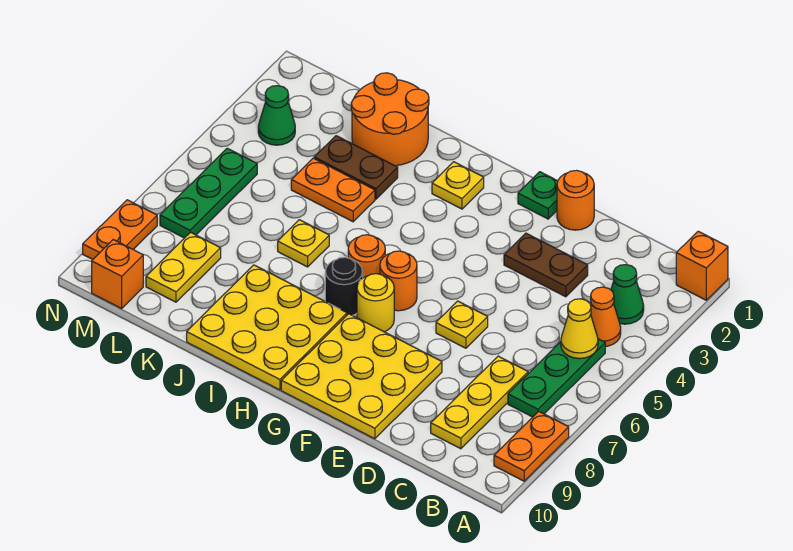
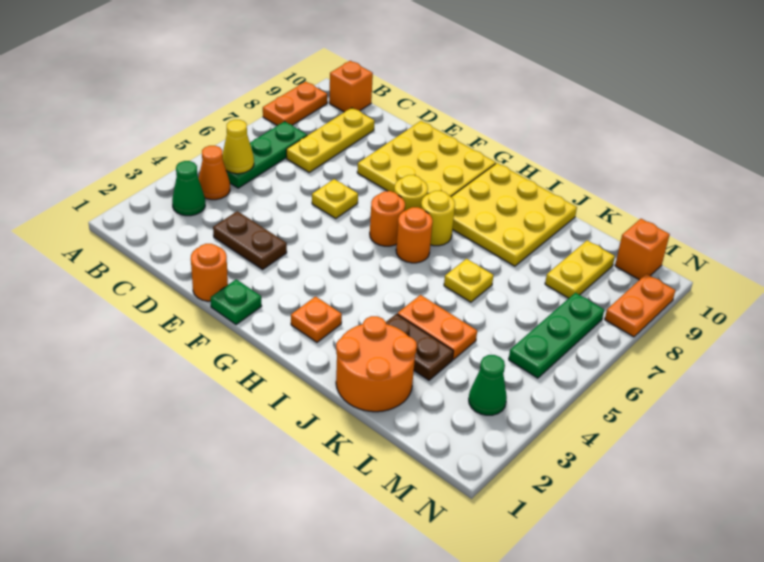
orange brick A1 level 1 -> orange brick B10 level 1
yellow plate H2 level 1 -> orange plate H2 level 1
black round brick H7 level 1 -> yellow round brick H7 level 1

